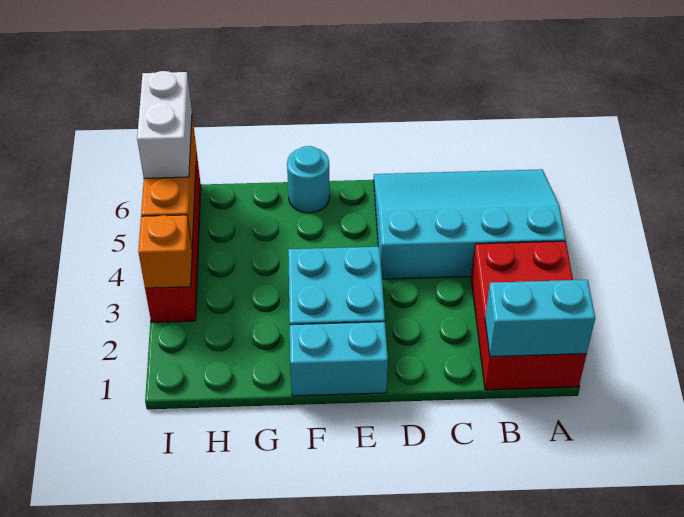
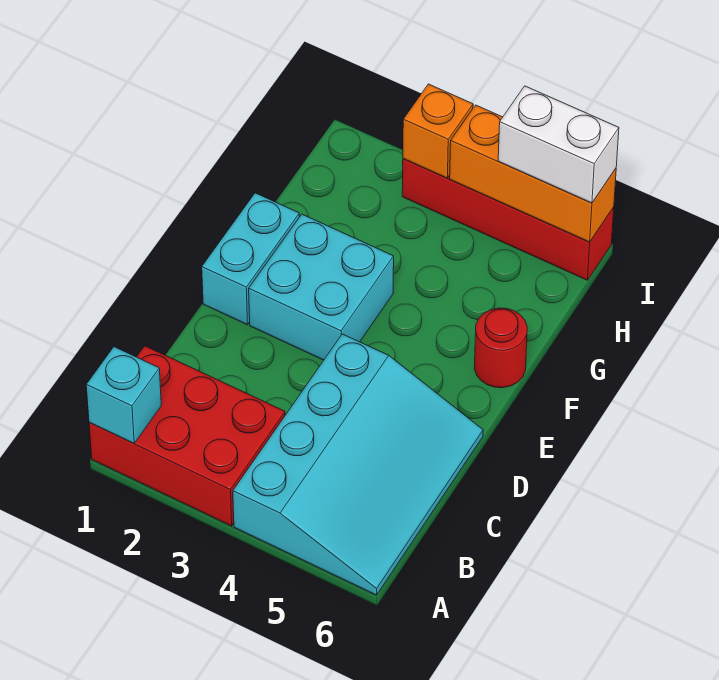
cyan brick A1:B1 level 2 -> cyan brick A1 level 2
cyan round brick F6 level 1 -> red round brick F6 level 1

